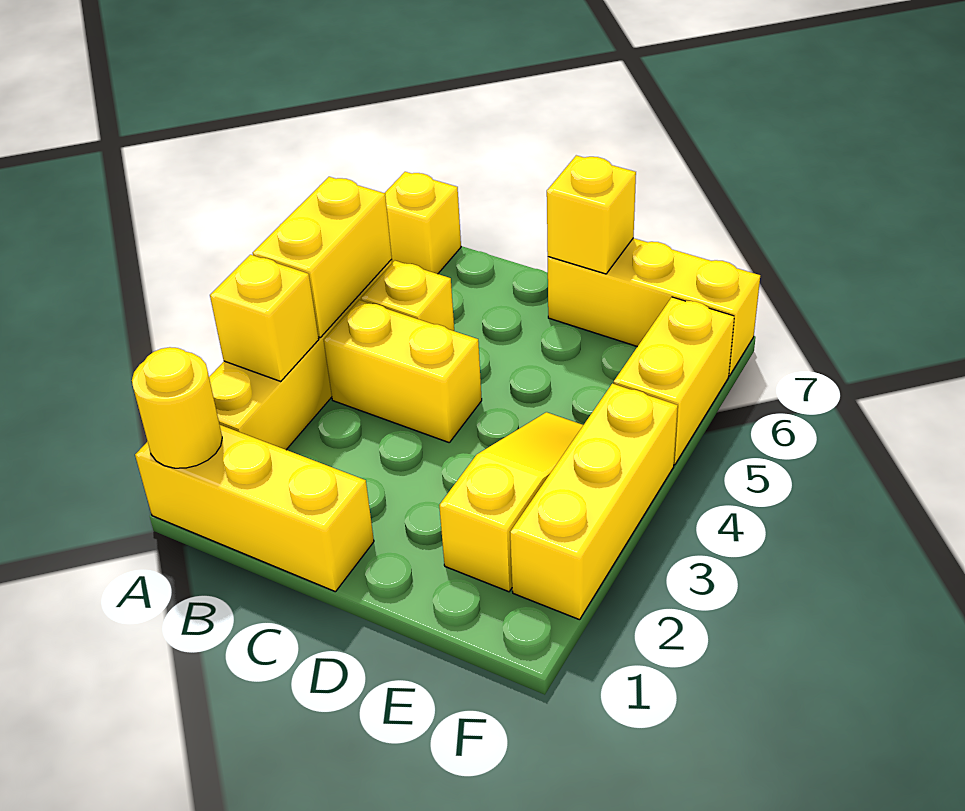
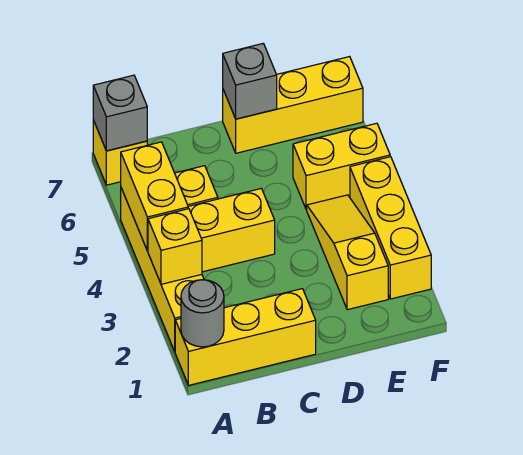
yellow round brick A1 level 2 -> grey round brick A1 level 2
none -> grey brick A7 level 2
yellow brick D7 level 2 -> grey brick D7 level 2
yellow brick F5:F6 level 1 -> yellow brick E5:F5 level 1

